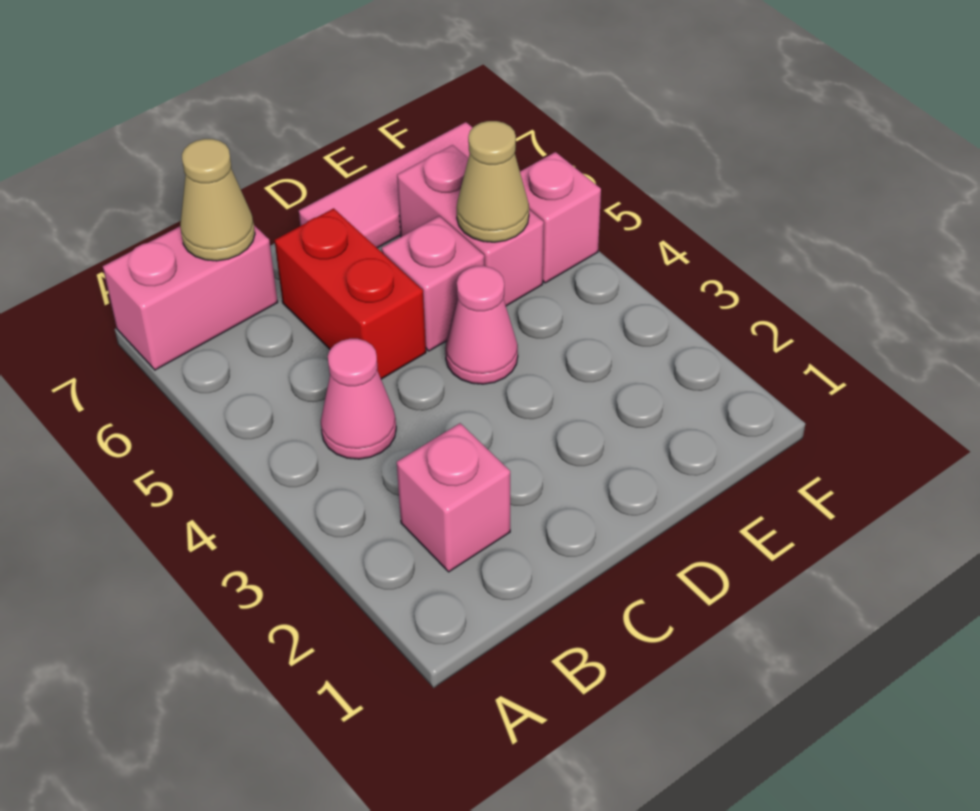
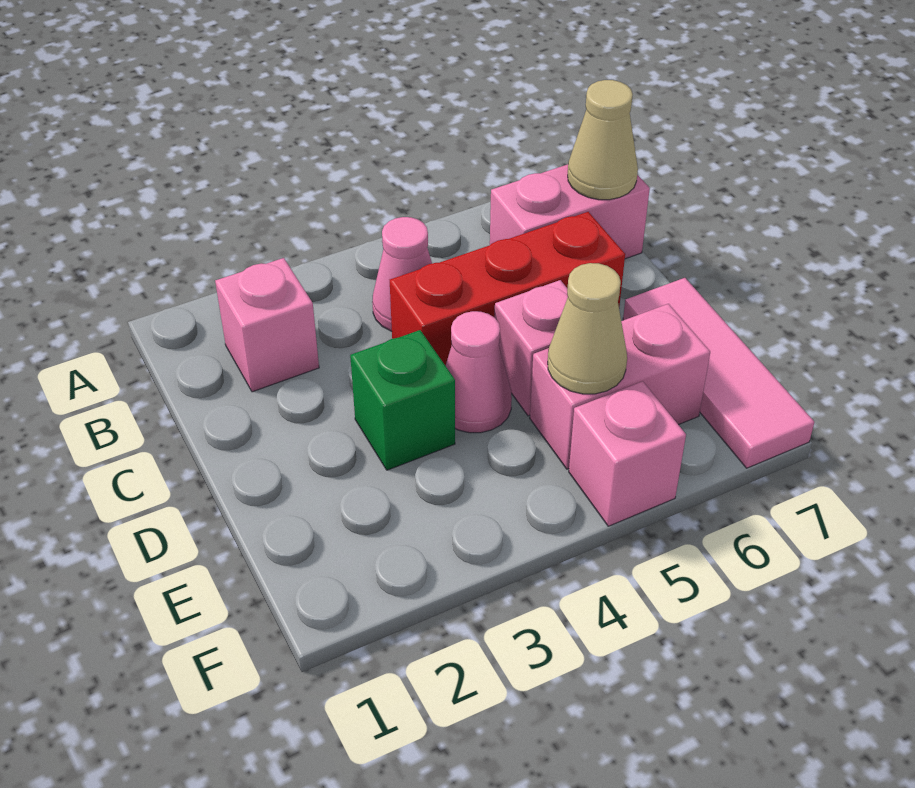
pink brick A7:B7 level 1 -> pink brick B6:B7 level 1
red brick C5:C6 level 1 -> red brick C4:C6 level 1
none -> green brick D3 level 1

